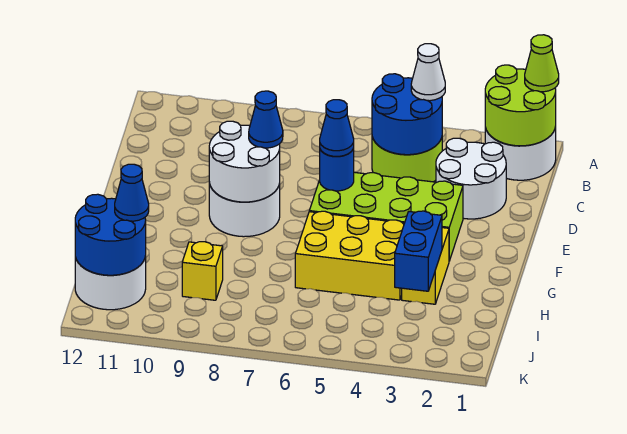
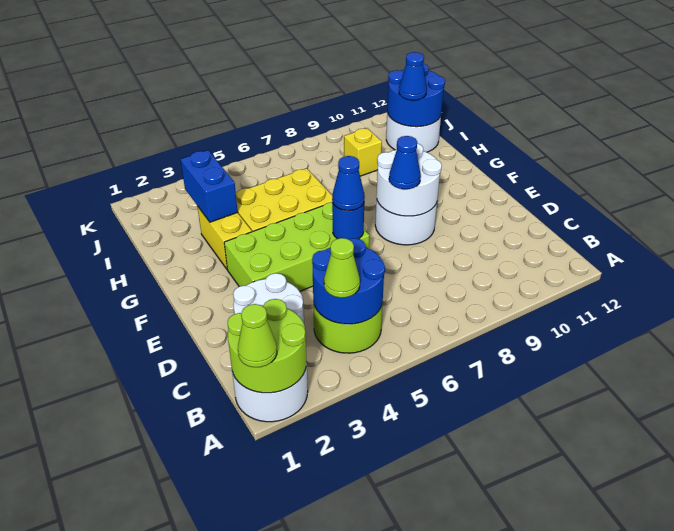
white cone B4 level 3 -> lime cone B4 level 3

